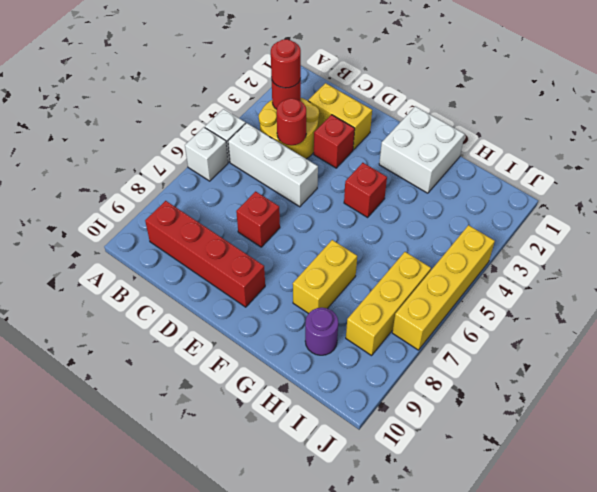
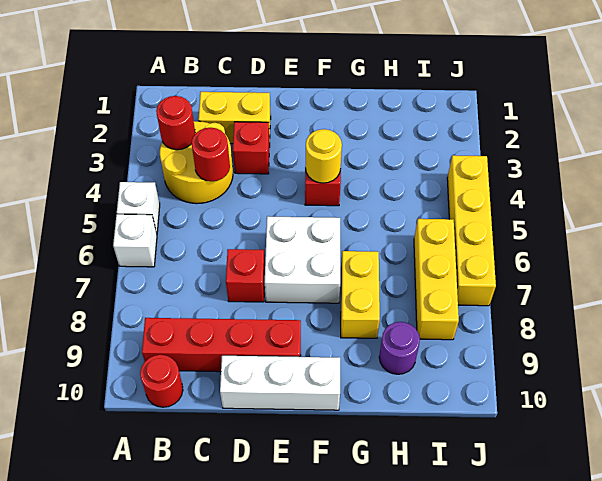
red round brick B3 level 3 -> red round brick B10 level 1
white brick B5:D5 level 1 -> white brick D10:F10 level 1
white brick F1:G2 level 1 -> white brick E6:F7 level 1
none -> yellow round brick F4 level 2

